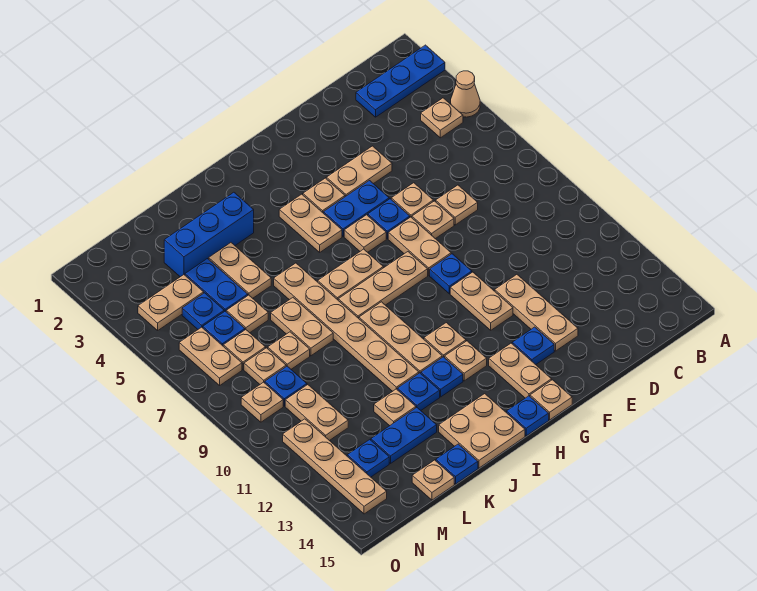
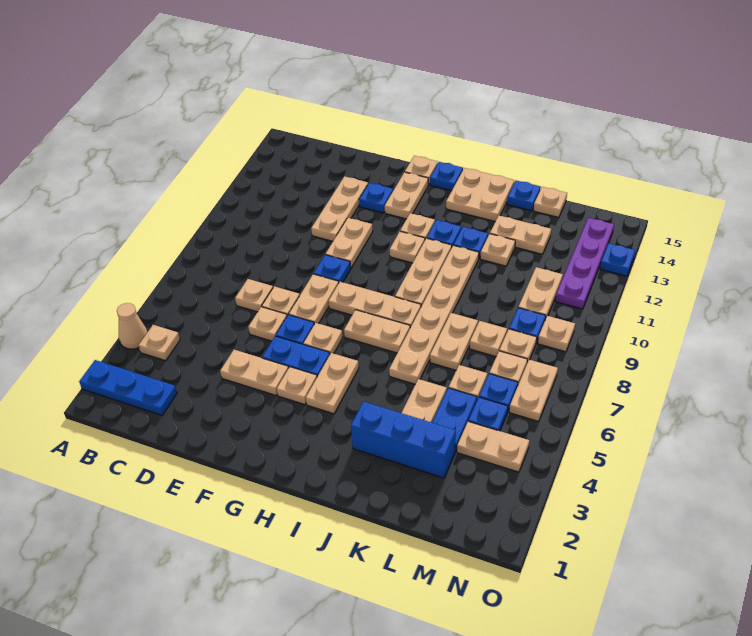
blue plate K13:L13 level 1 -> tan plate K13:L13 level 1
blue plate M13 level 1 -> blue plate O13 level 1
tan plate N11:N14 level 1 -> purple plate N11:N14 level 1

